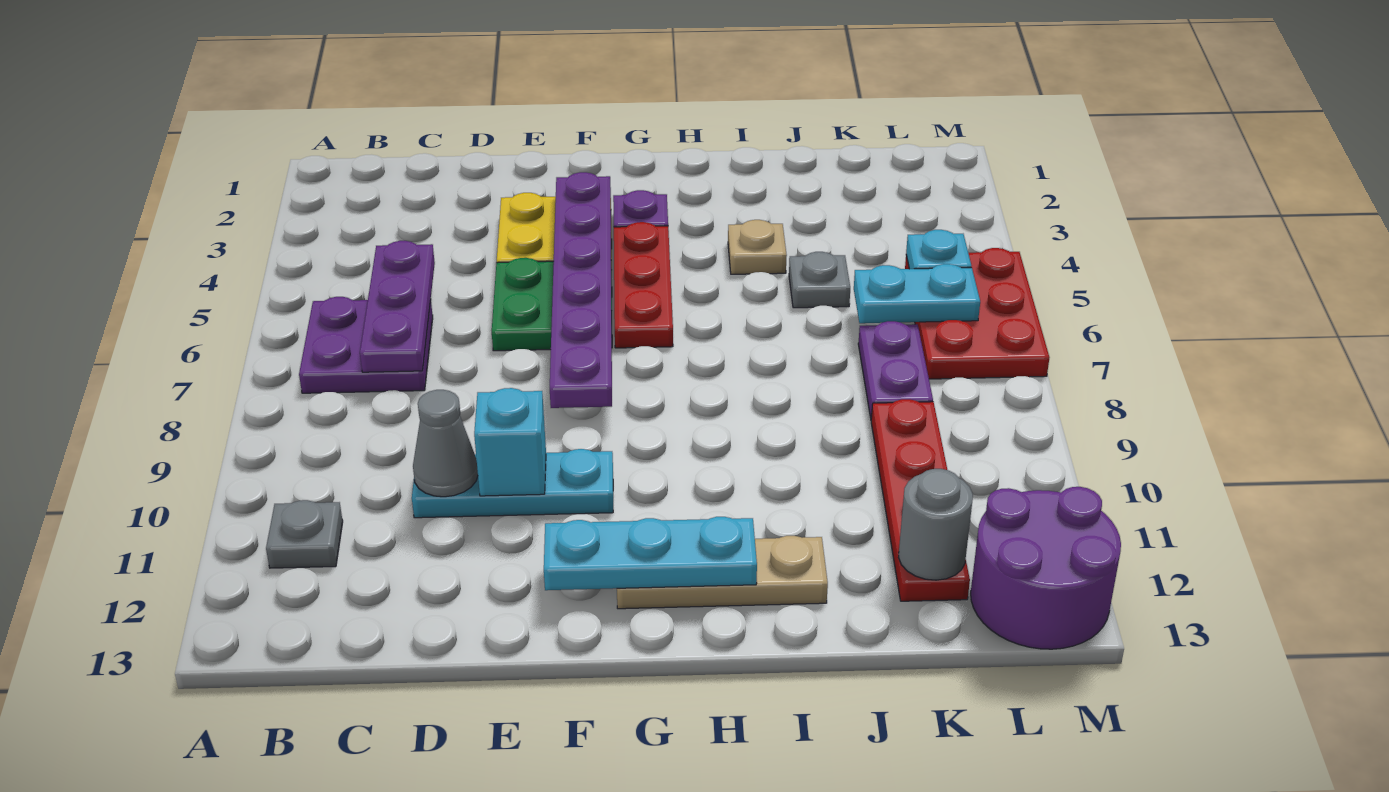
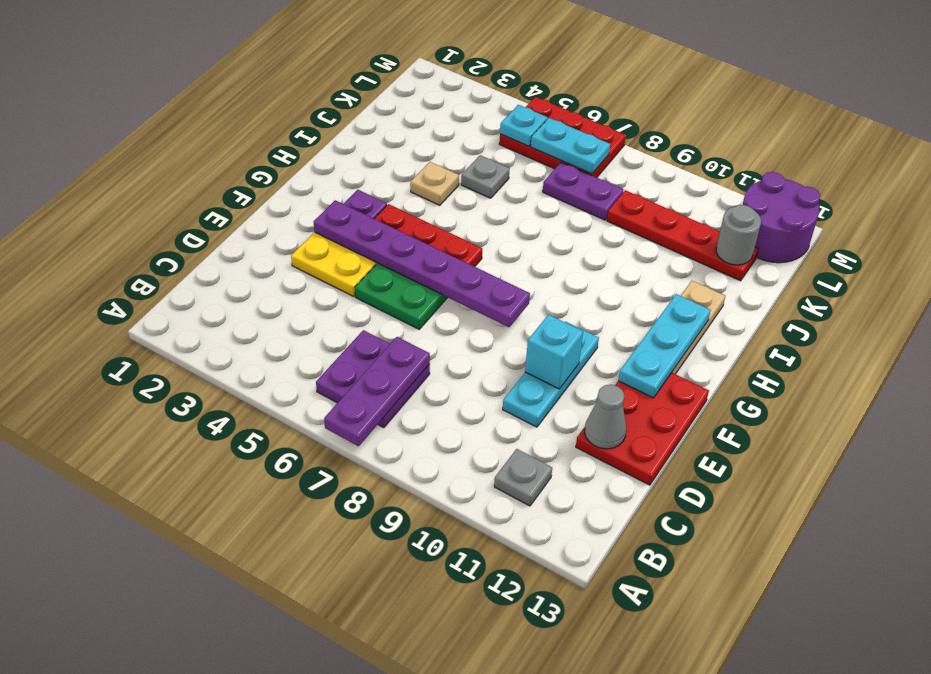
purple plate C5:C7 level 2 -> purple plate A7:C7 level 2
grey cone D10 level 2 -> grey cone D12 level 2
none -> red plate D12:F13 level 1
cyan plate K6:L6 level 2 -> cyan plate L6:L7 level 2

